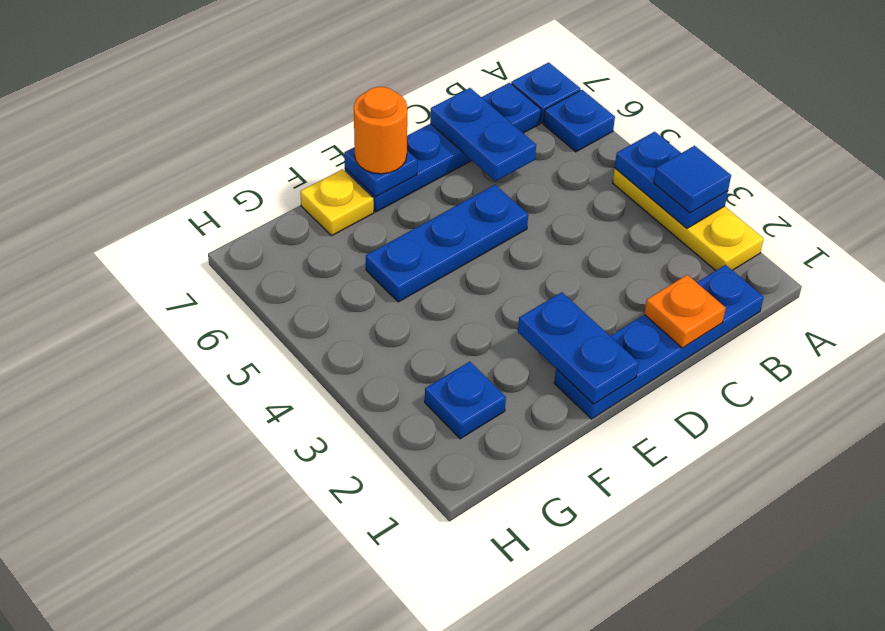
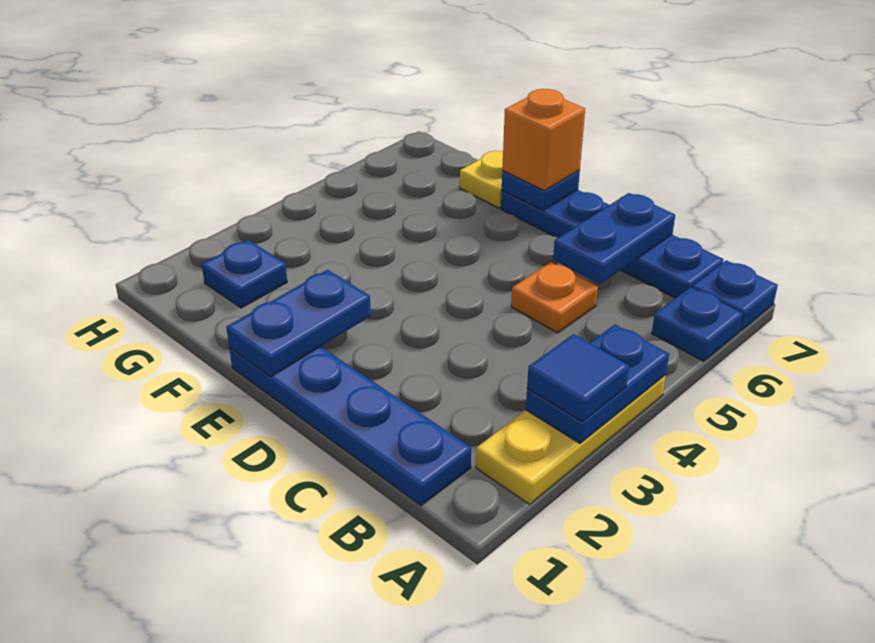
orange plate C1 level 2 -> orange plate C5 level 1
blue plate D5:F5 level 1 -> none
orange round brick E7 level 3 -> orange brick E7 level 3

